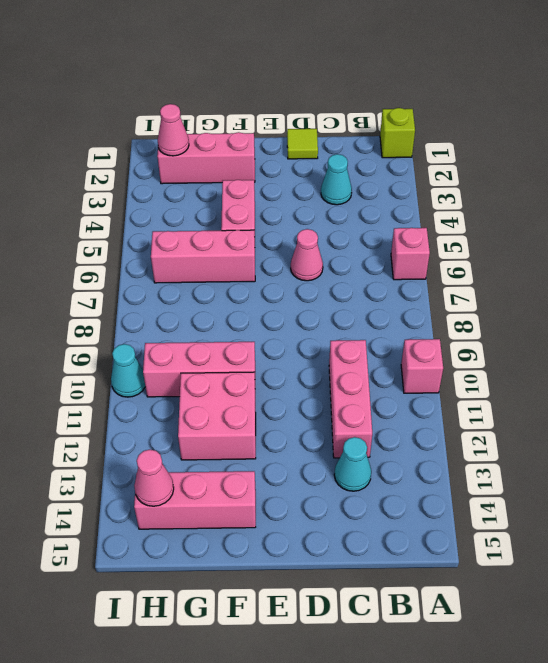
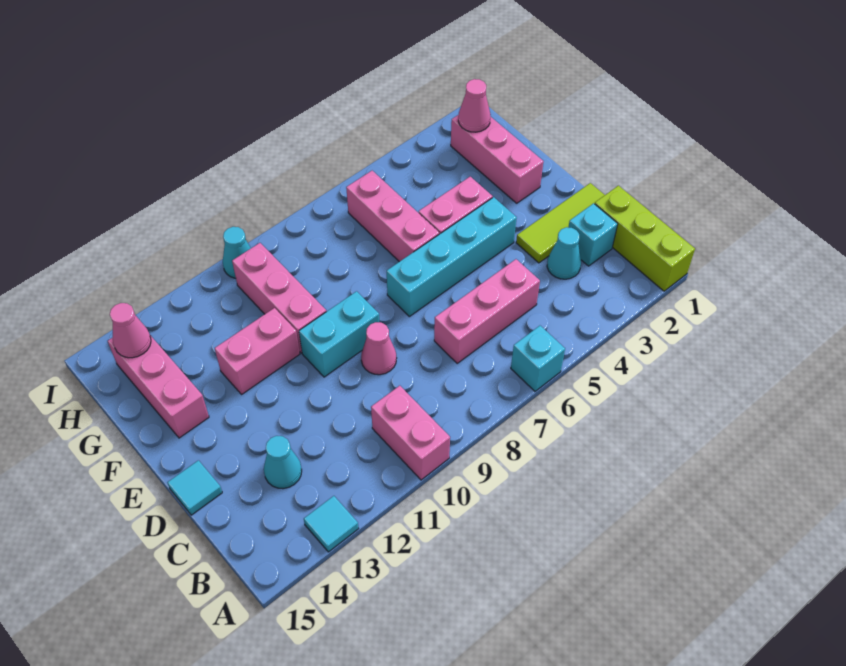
lime brick A1 level 1 -> lime brick A1:C1 level 1
pink brick A6 level 1 -> cyan brick A6 level 1
pink brick A10 level 1 -> pink brick A10:B10 level 1
none -> cyan tile A13 level 1
none -> cyan brick C2 level 1
pink brick C10:C12 level 1 -> pink brick C5:C7 level 1
lime tile D1 level 1 -> lime tile D1:D3 level 1
pink cone D6 level 1 -> pink cone D9 level 1
none -> cyan tile D15 level 1
none -> cyan brick E4:E7 level 1
none -> cyan brick E9:E10 level 1
pink brick F11:G12 level 1 -> pink brick F11:F12 level 1

